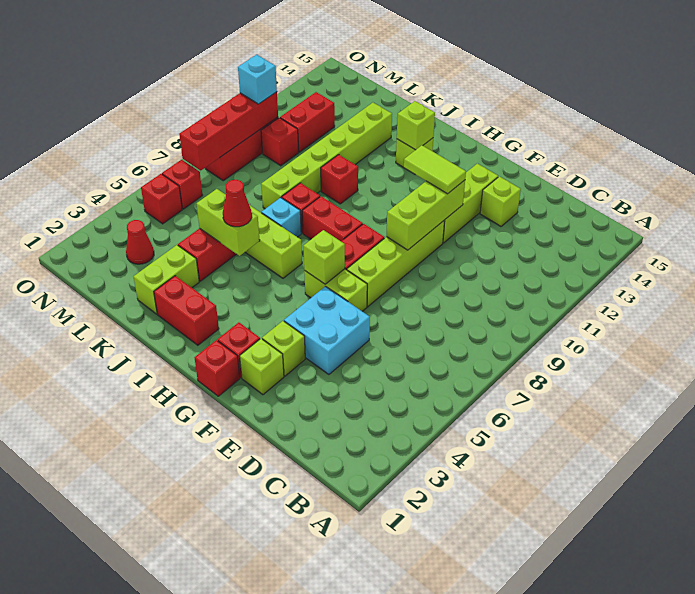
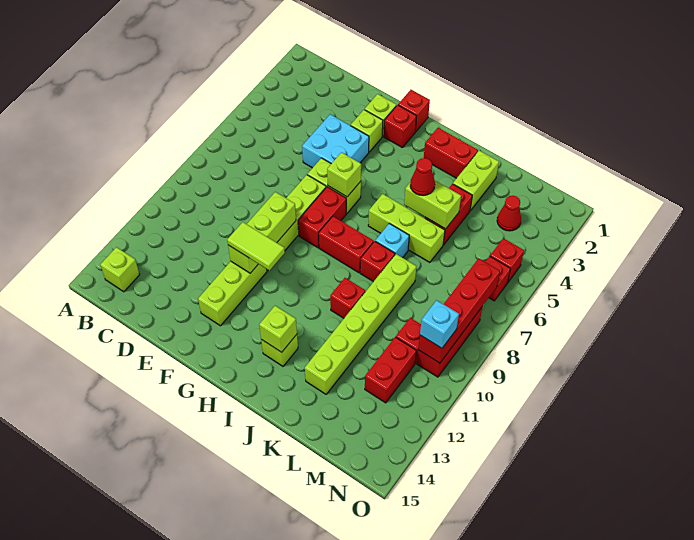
lime brick E13 level 1 -> lime brick B14 level 1

